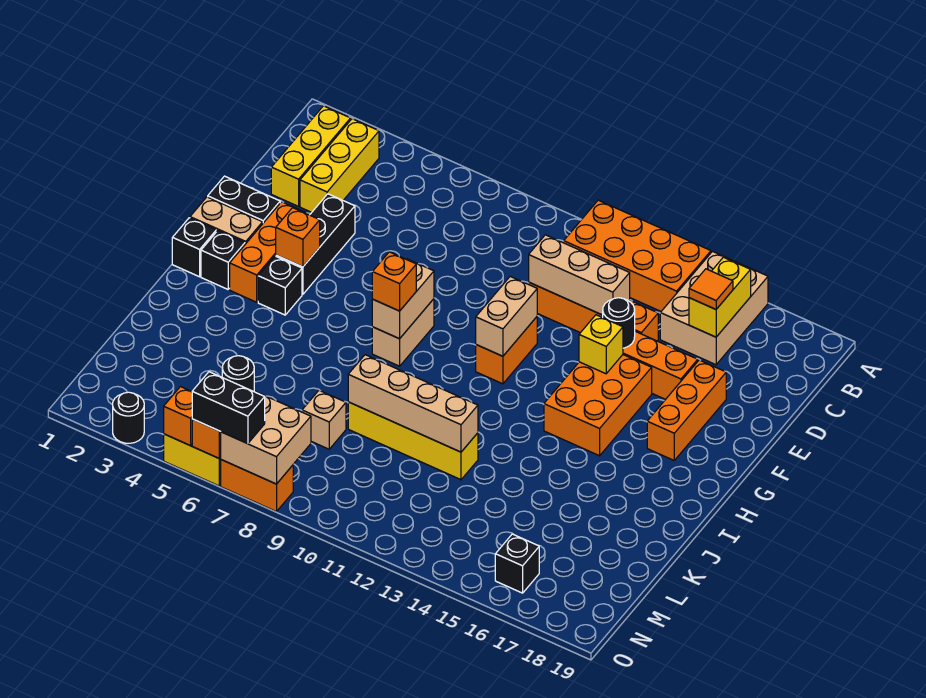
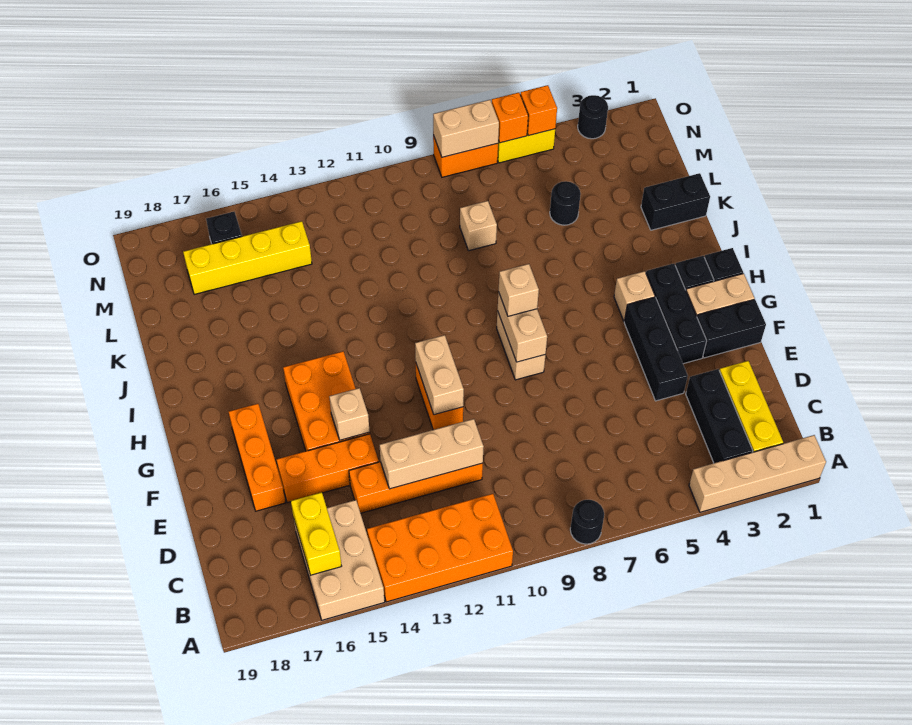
yellow brick B3:D3 level 1 -> black brick B3:D3 level 1
orange tile C16 level 3 -> none
black round brick E14 level 2 -> black round brick A8 level 1
orange brick F3:H3 level 1 -> black brick F3:H3 level 1
yellow brick F14 level 2 -> tan brick F14 level 2
orange brick G4 level 2 -> none
black brick H4 level 1 -> tan brick H4 level 1
orange brick H8 level 3 -> tan brick H8 level 3
yellow brick K9:K12 level 1 -> yellow brick M14:M17 level 1
tan brick K9:K12 level 2 -> tan brick A1:A4 level 1
tan brick N7:O8 level 2 -> tan brick O7:O8 level 2
black brick O6:O7 level 3 -> black brick K1:K2 level 1

